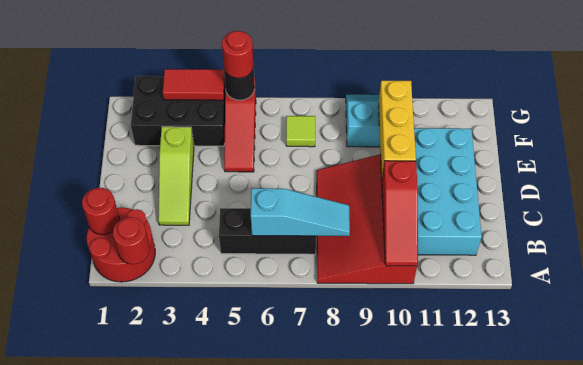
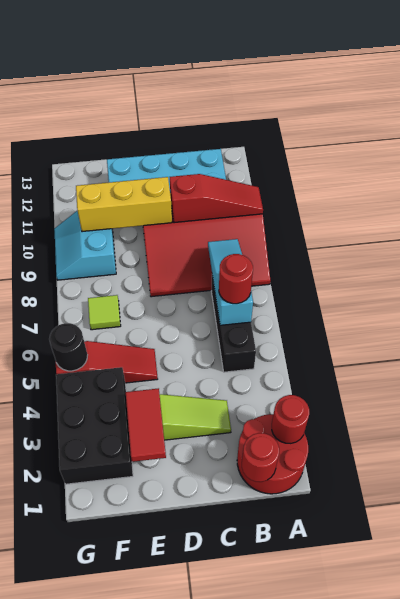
red tile G3:G4 level 2 -> red tile E2:E3 level 2
red round brick G5 level 3 -> red round brick B6 level 3

